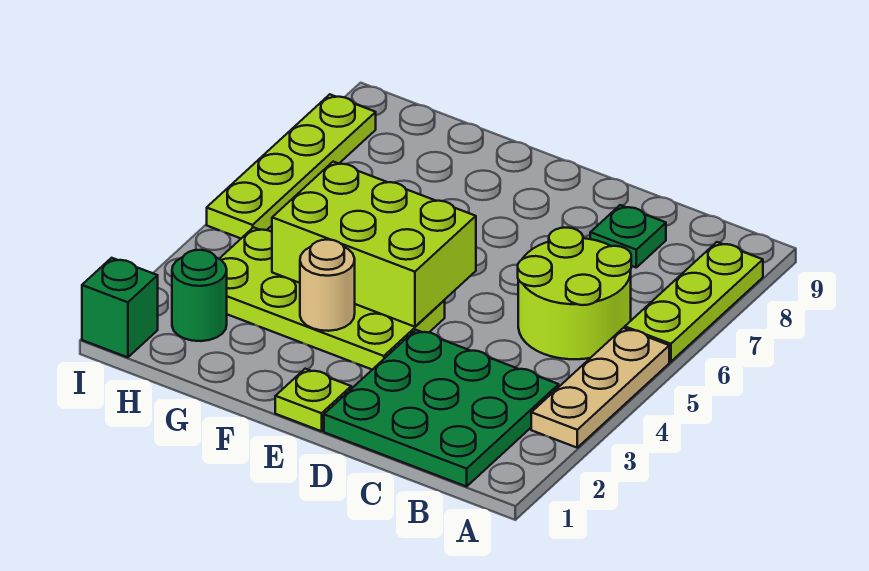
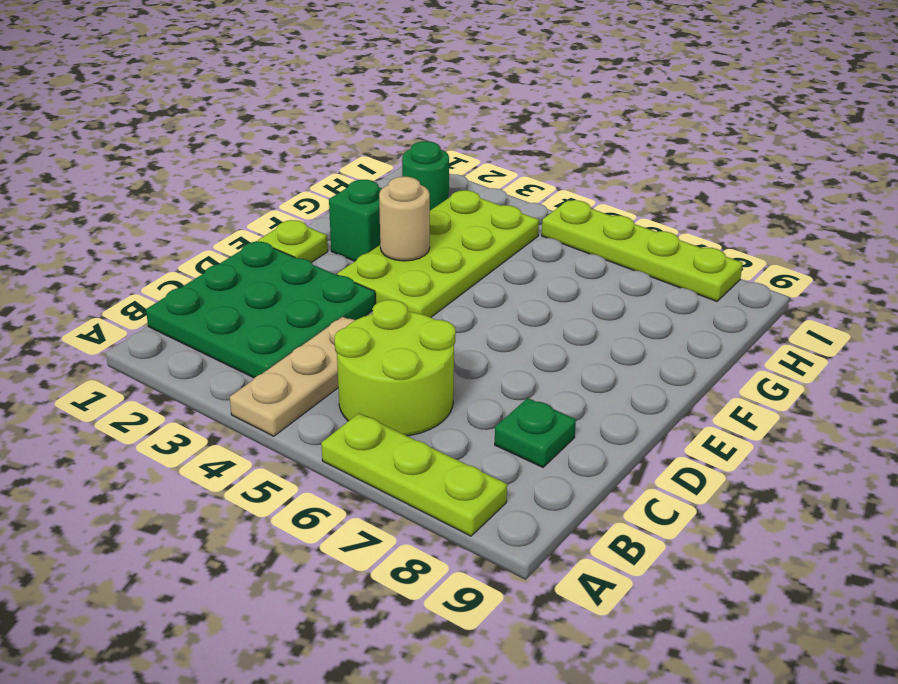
tan plate A3:A5 level 1 -> tan plate A4:C4 level 1
lime brick E4:G5 level 2 -> none
green brick I1 level 1 -> green brick F2 level 1

